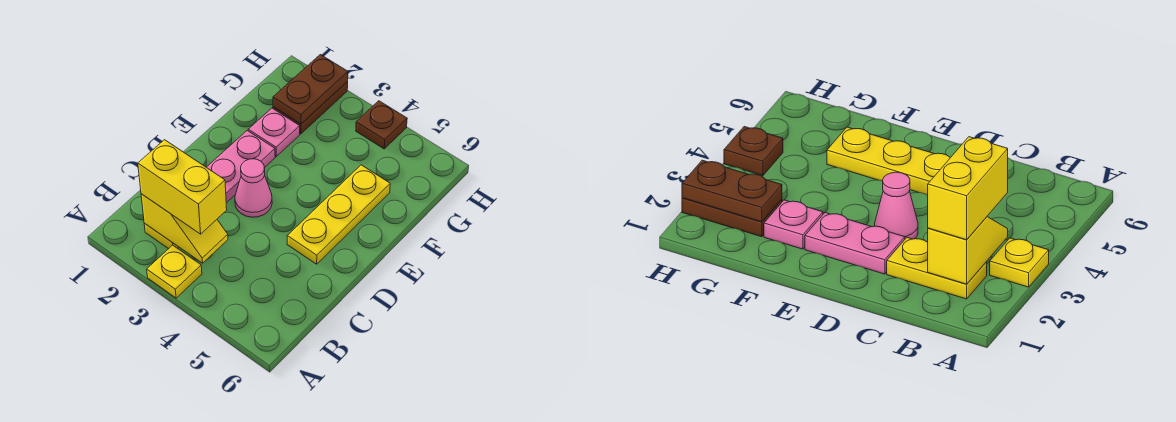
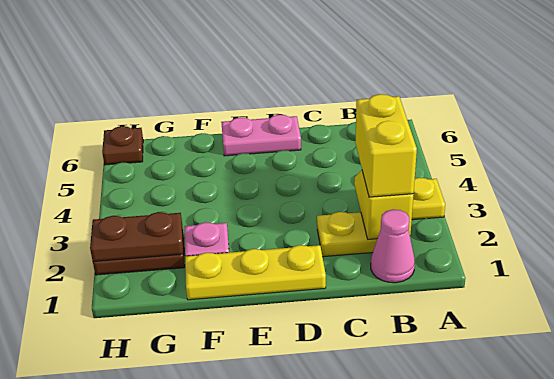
pink plate D2:E2 level 1 -> pink plate D6:E6 level 1
pink cone D3 level 1 -> pink cone B1 level 1
yellow plate D5:F5 level 1 -> yellow plate D1:F1 level 1
brown plate H4 level 1 -> brown plate H6 level 1

